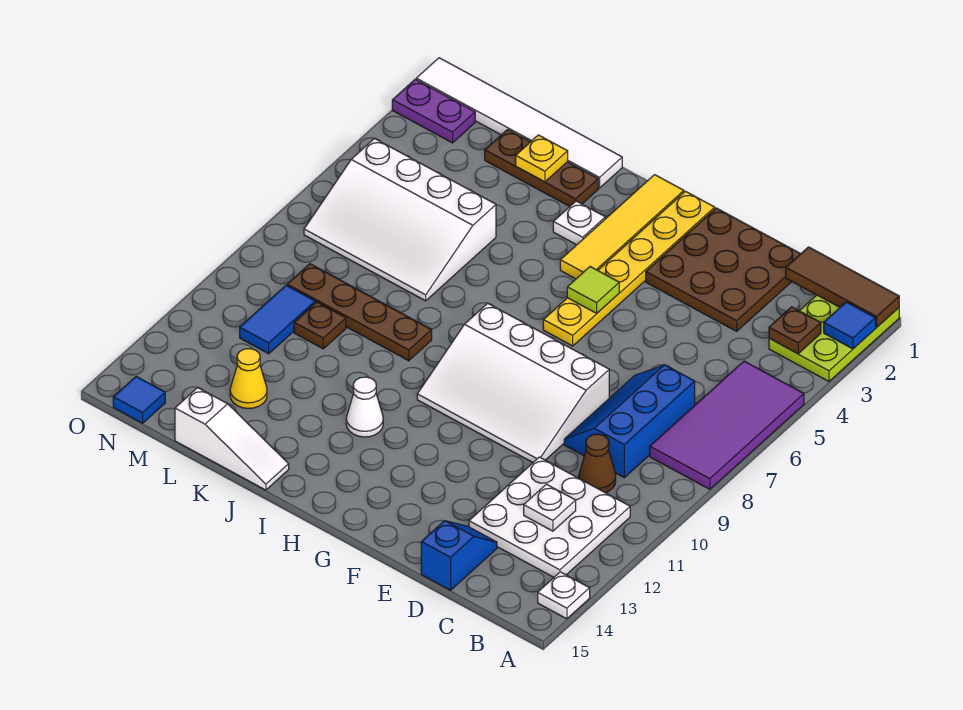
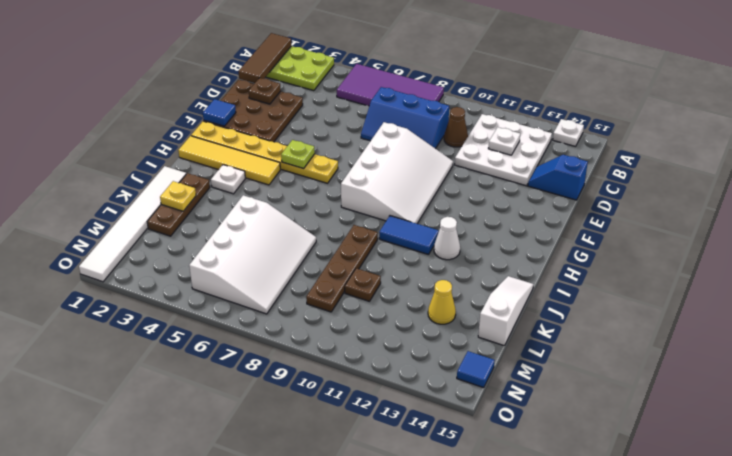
blue tile A2 level 2 -> blue tile F1 level 2
brown plate B3 level 2 -> brown plate D2 level 2
lime tile G5 level 2 -> lime plate G5 level 2
blue tile M10:M11 level 1 -> blue tile I10:I11 level 1
purple plate N2:O2 level 1 -> none

